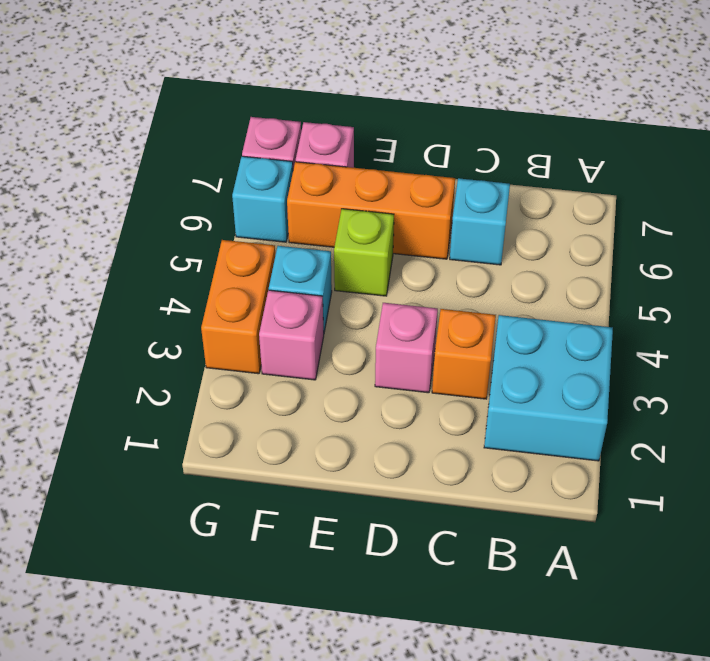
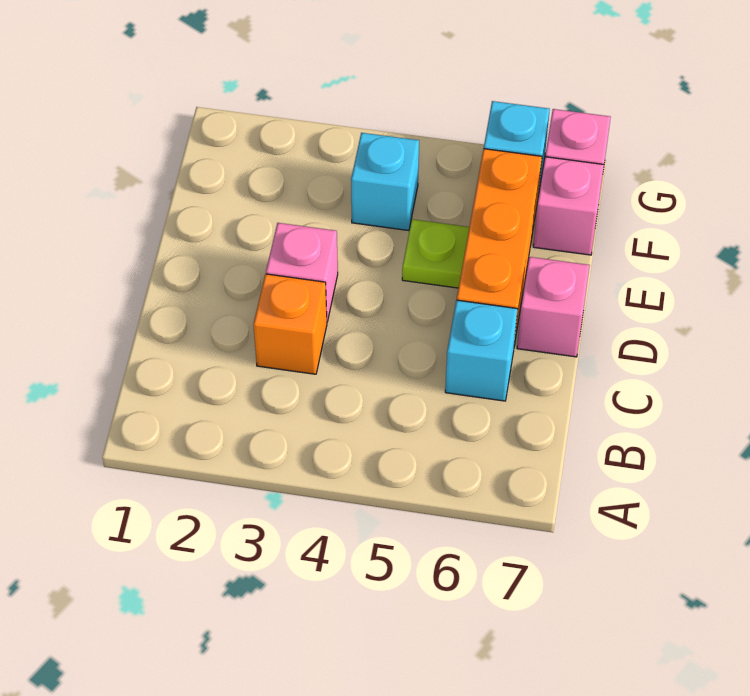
cyan brick A2:B3 level 1 -> none
lime brick E5 level 1 -> lime plate E5 level 1
pink brick F3 level 1 -> pink brick D7 level 1
orange brick G3:G4 level 1 -> none

